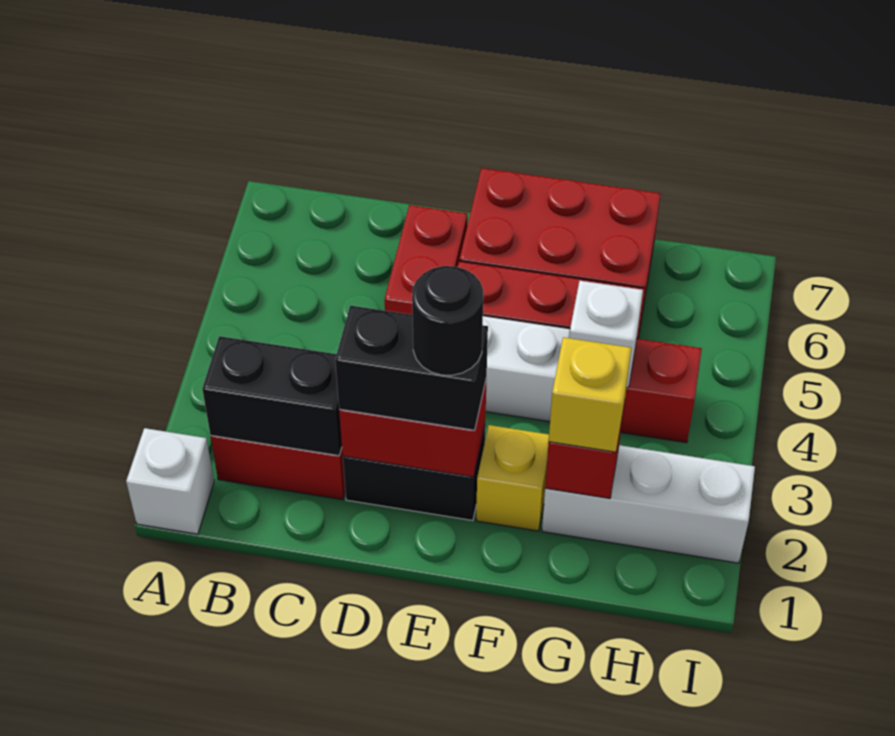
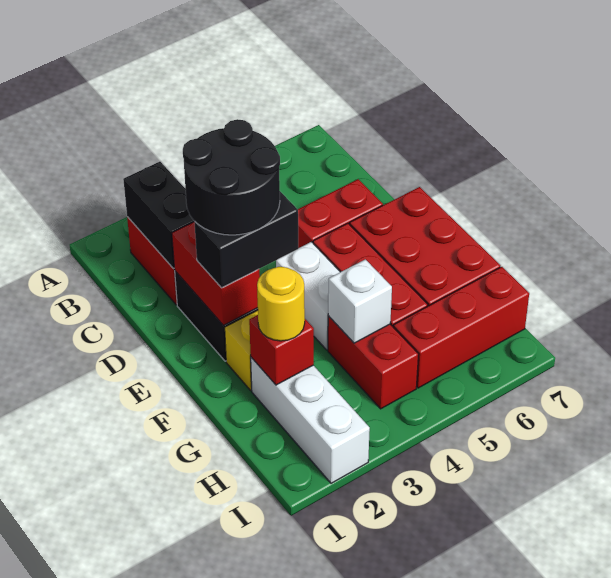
white brick A1 level 1 -> none
black brick D2:E2 level 3 -> black brick E2:E3 level 3
black round brick E2 level 4 -> black round brick D2:E3 level 4
yellow brick G2 level 3 -> yellow round brick G2 level 3
none -> red brick H5:H7 level 1

